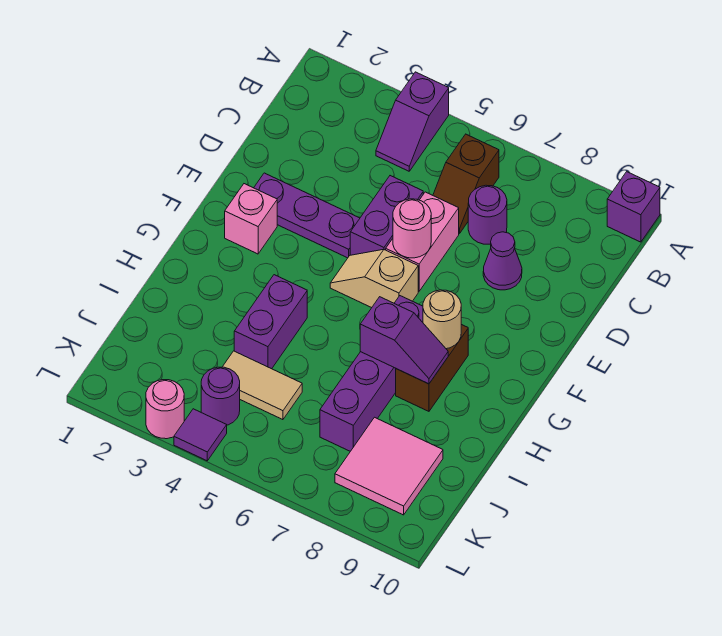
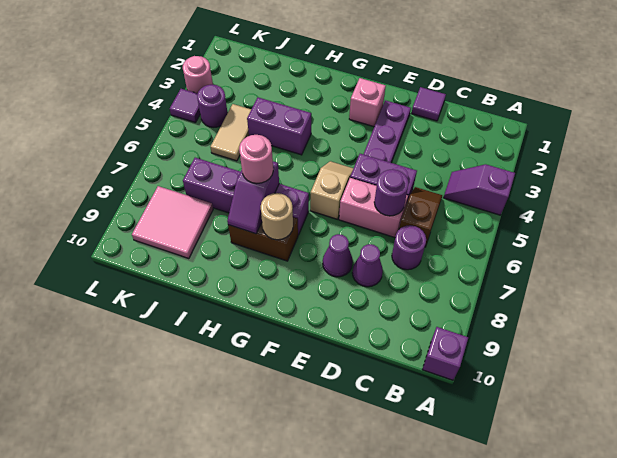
brown slope B6:C6 level 1 top B -> brown slope C5:C6 level 1 top 6
none -> purple tile D1 level 1
none -> purple round brick D6 level 2
pink round brick E6 level 2 -> pink round brick H7 level 3
none -> purple cone E8 level 1

